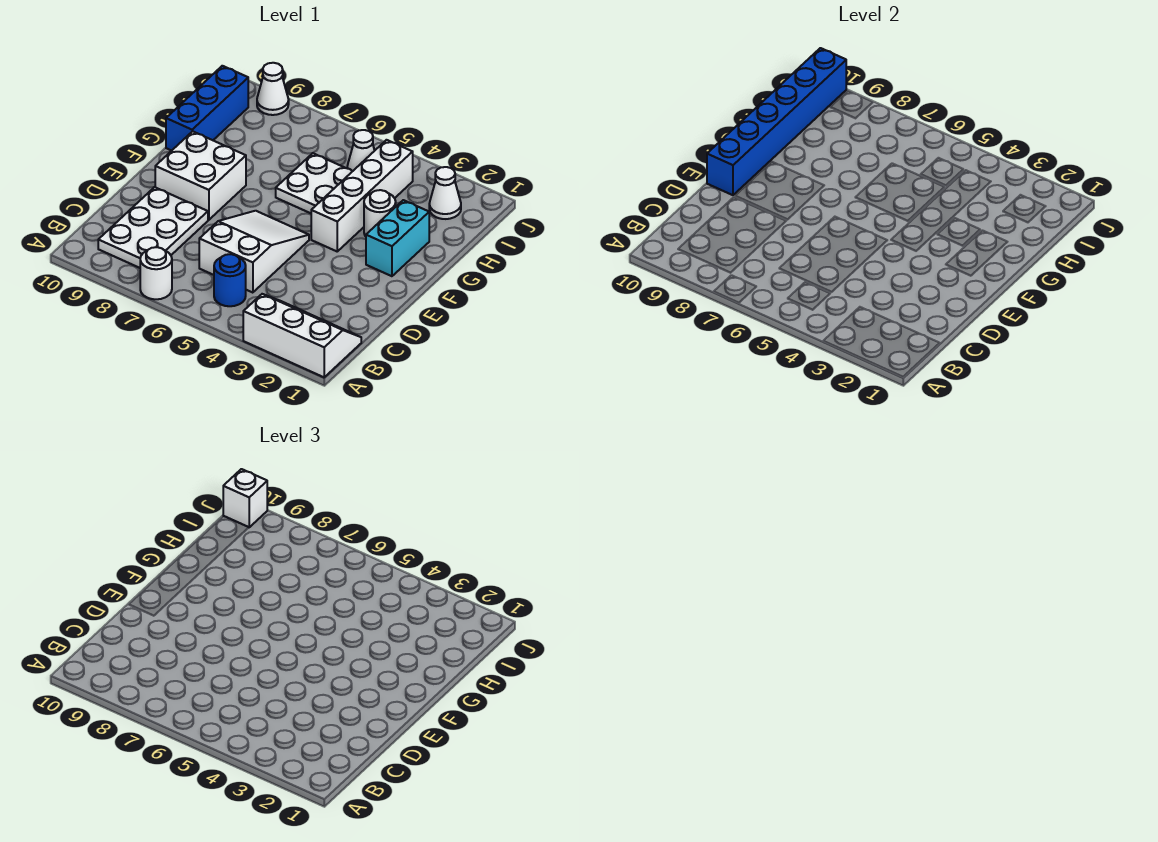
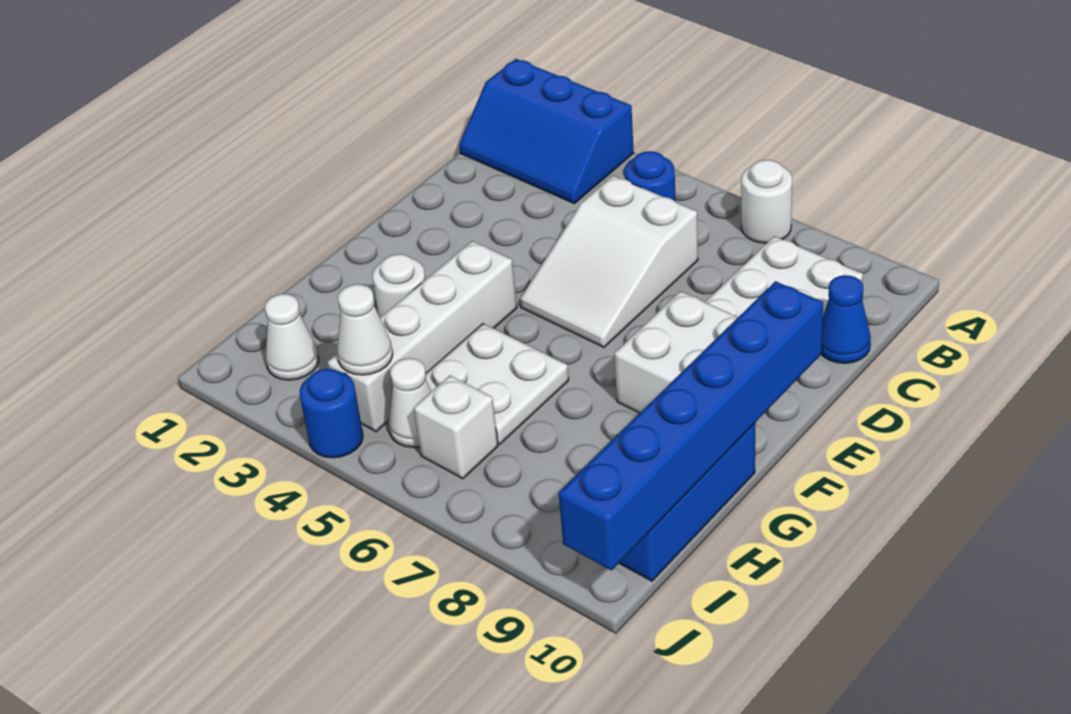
white slope A1:B3 level 1 top A -> blue slope A1:B3 level 1 top A
none -> blue cone C10 level 1
cyan brick F2:G2 level 1 -> none
none -> blue round brick J4 level 1
white cone J9 level 1 -> white cone I4 level 2
white brick J10 level 3 -> white brick I6 level 1

